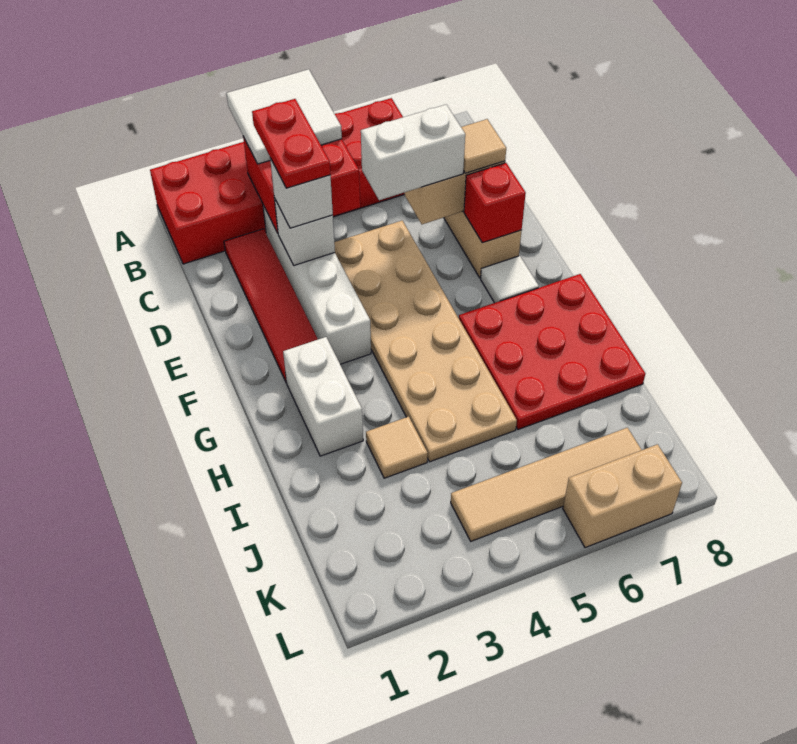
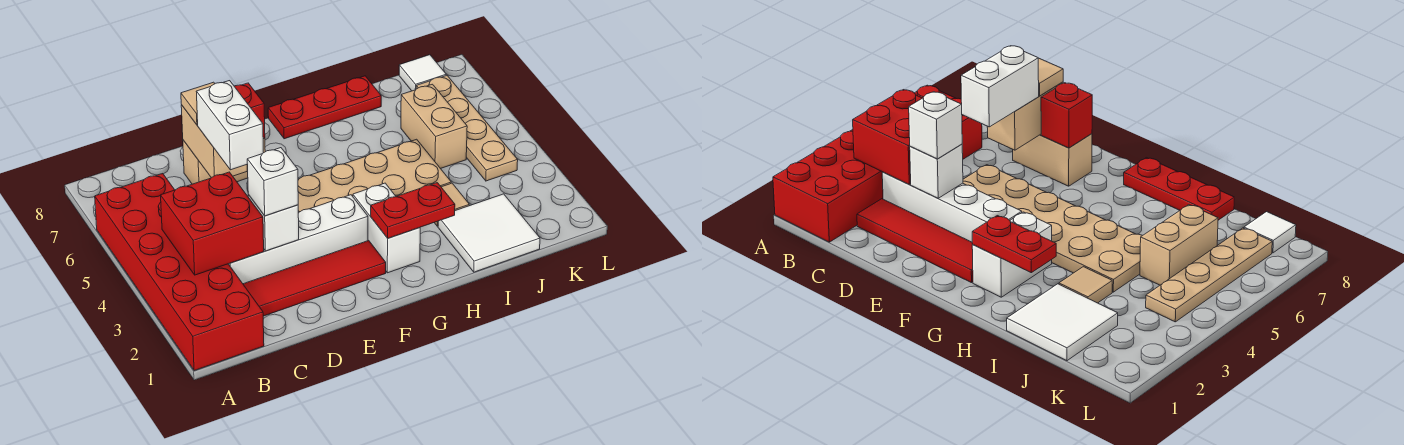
white tile A3:B4 level 3 -> white tile I1:J2 level 1
red plate C3:D3 level 4 -> red plate G2:H2 level 2
white tile F7 level 1 -> white tile K8 level 1
white brick G2:H2 level 1 -> white brick G2:G3 level 1
red plate G6:I8 level 1 -> red plate G8:I8 level 1
tan tile K4:K7 level 1 -> tan plate K4:K7 level 1
tan brick L6:L7 level 1 -> tan brick J5:J6 level 1

